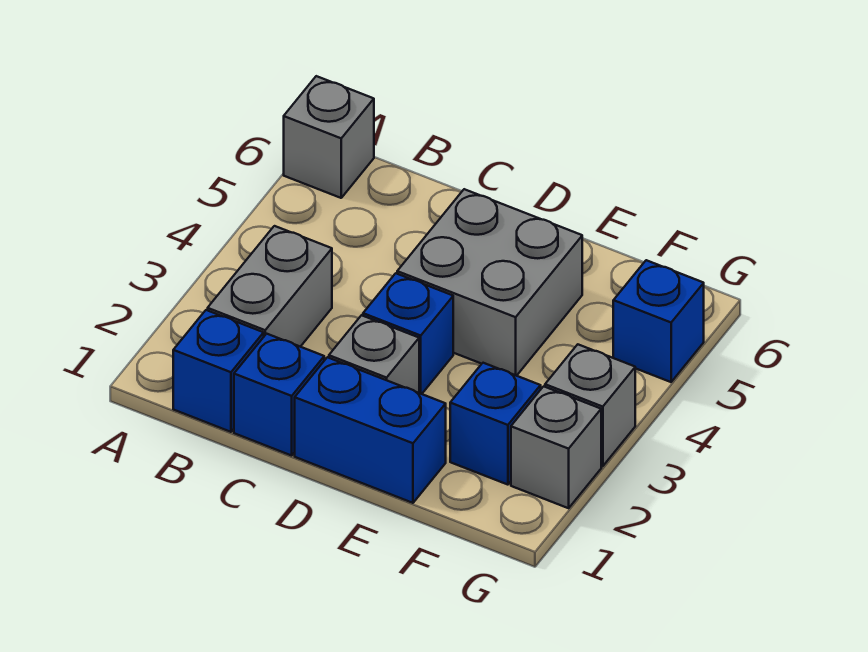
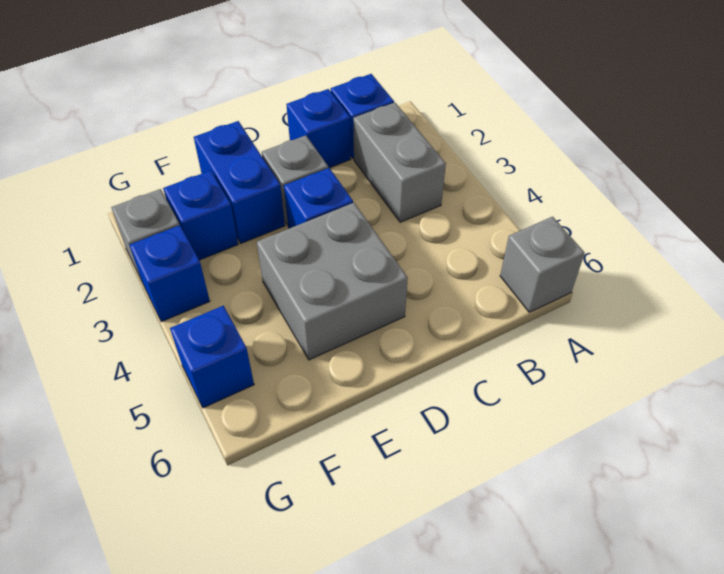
blue brick D1:E1 level 1 -> blue brick E1:E2 level 1
grey brick G3 level 1 -> blue brick G3 level 1

